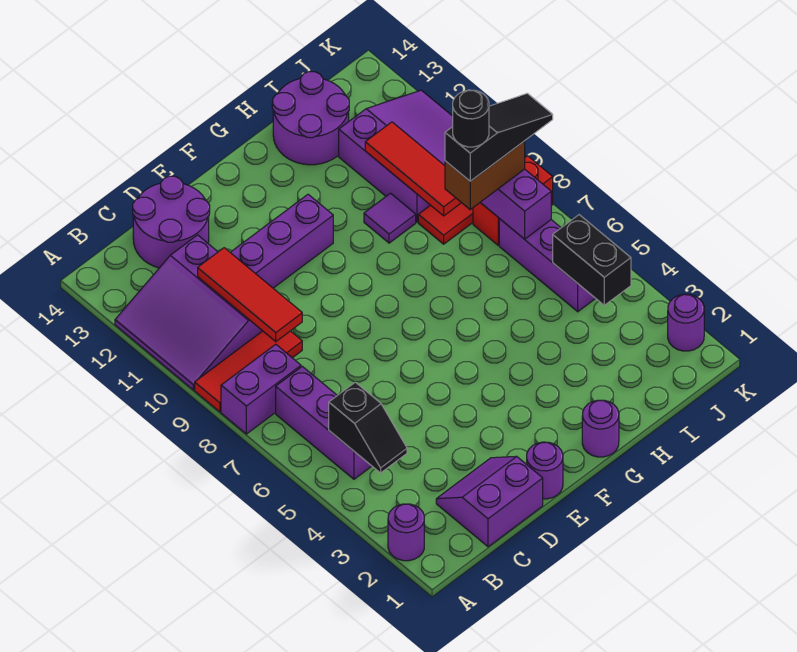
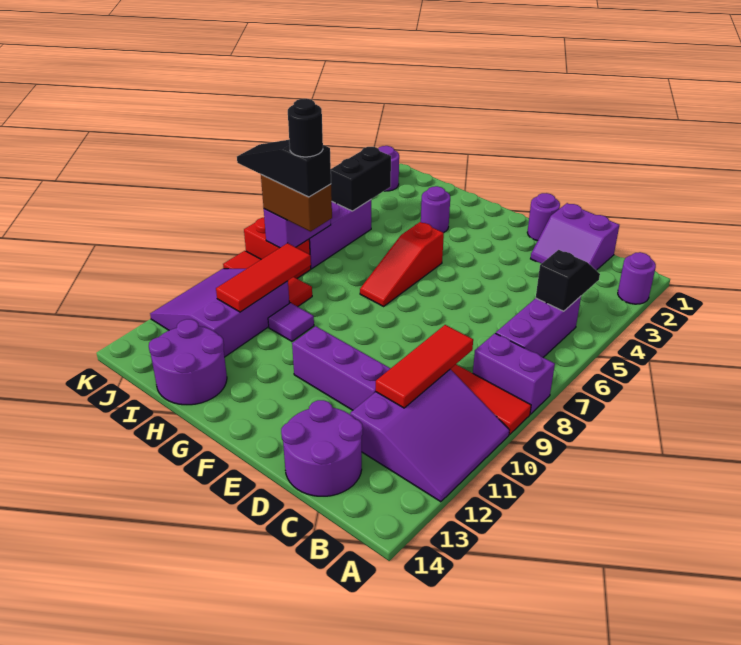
purple round brick G1 level 1 -> purple round brick H3 level 1
none -> red slope G5:G7 level 1 top 5

